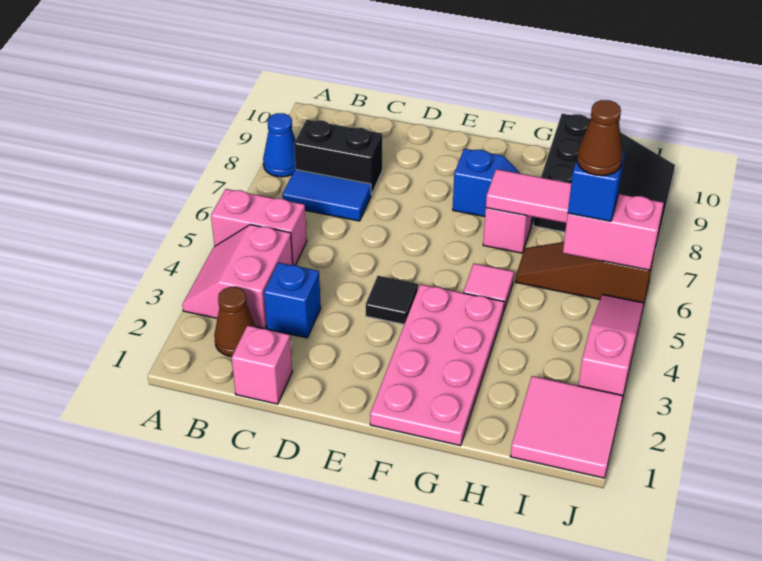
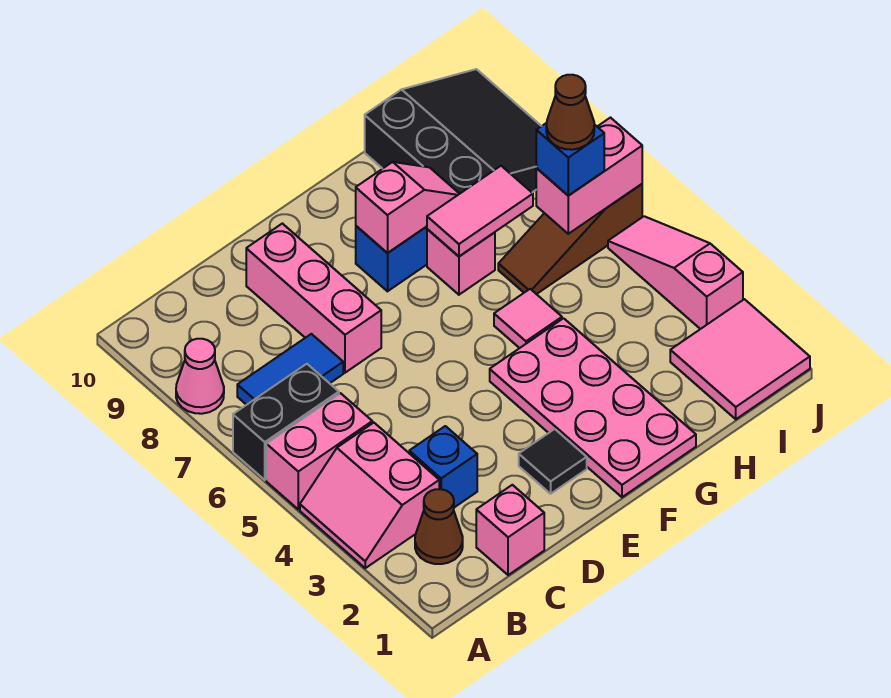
blue cone A8 level 1 -> pink cone A8 level 1
black brick B8:C8 level 1 -> black brick A6:B6 level 1
none -> pink brick D7:D9 level 1
black tile E4 level 1 -> black tile E2 level 1
none -> pink slope F8:G8 level 2 top F

